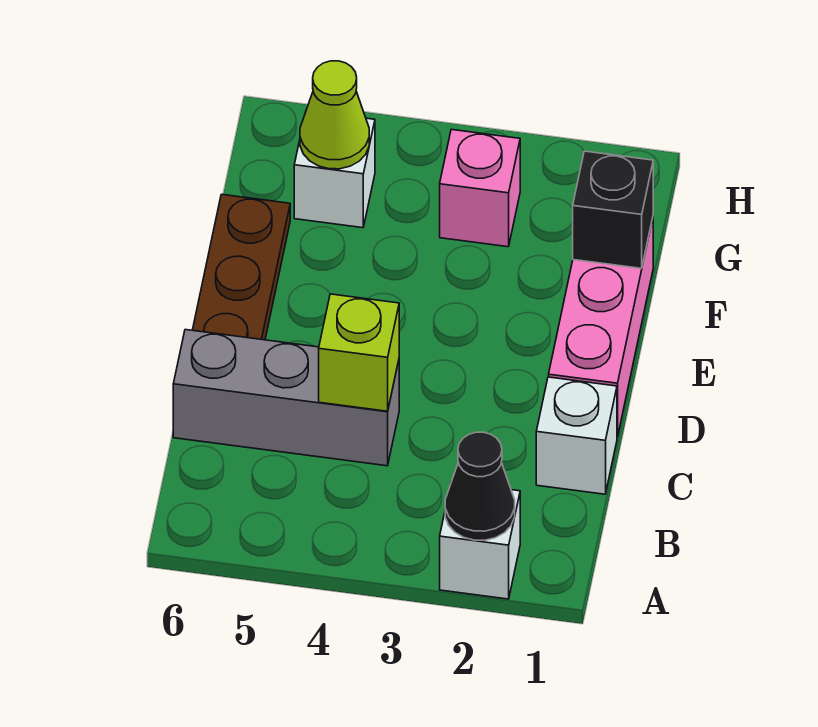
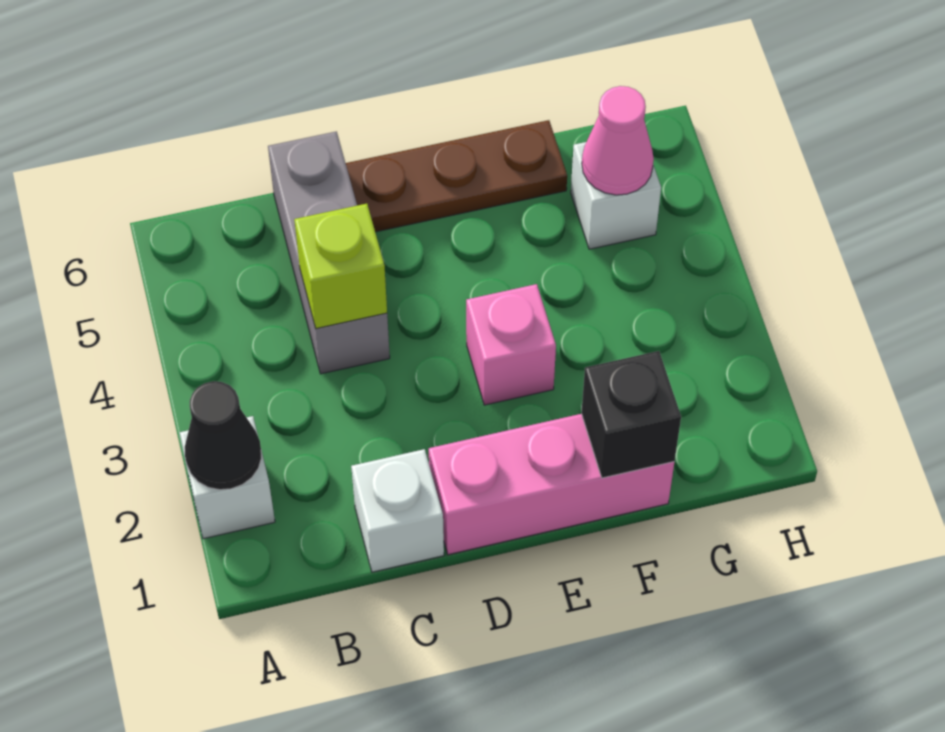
pink brick G3 level 1 -> pink brick E3 level 1
lime cone G5 level 2 -> pink cone G5 level 2

